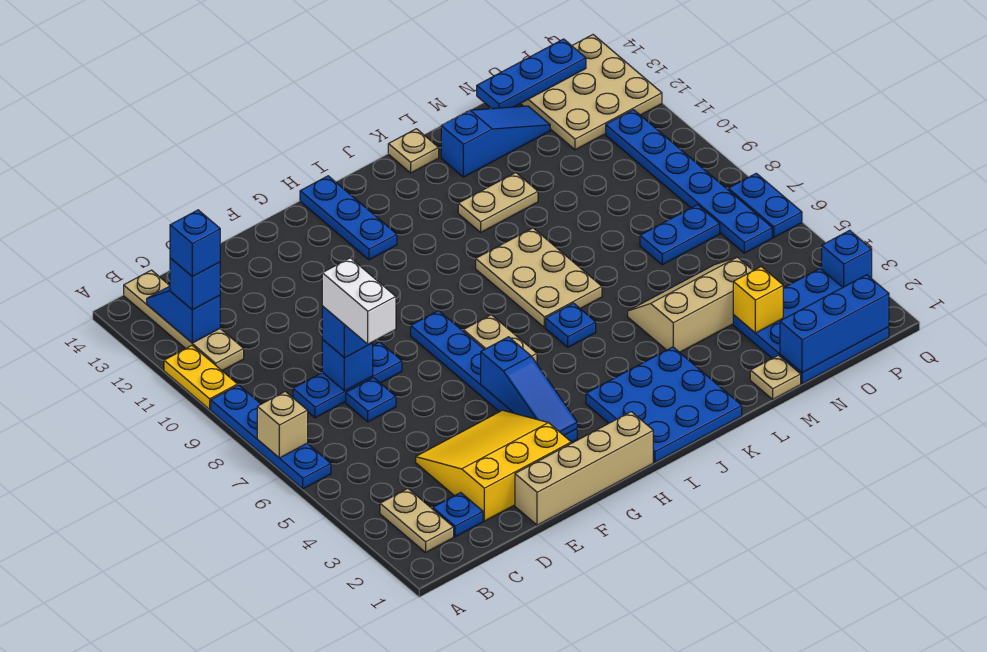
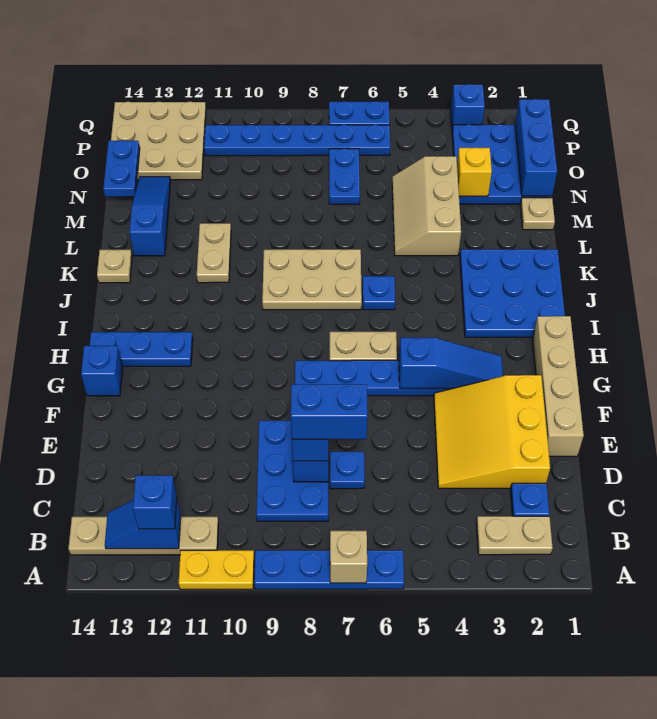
blue brick B12 level 4 -> blue brick G14 level 1
blue plate C8:E8 level 1 -> blue plate C8:E9 level 1
white brick D7:D8 level 4 -> blue brick D7:D8 level 4
blue plate N14:P14 level 2 -> blue plate N14:O14 level 2

